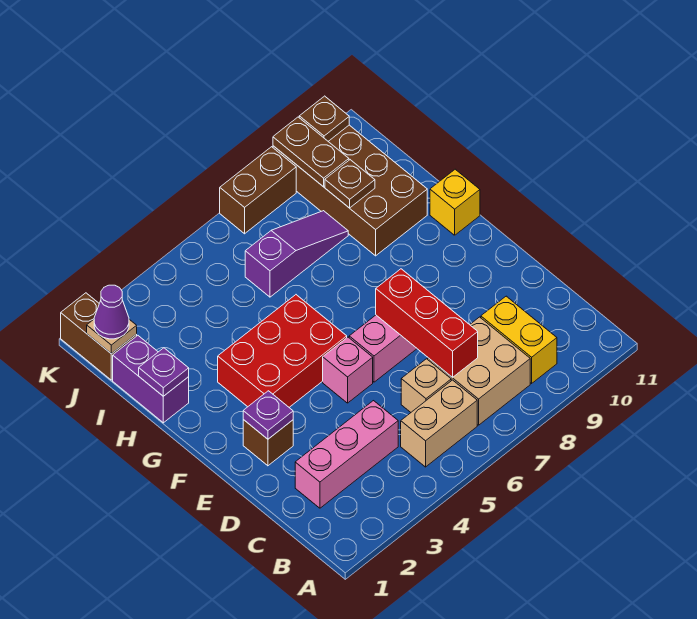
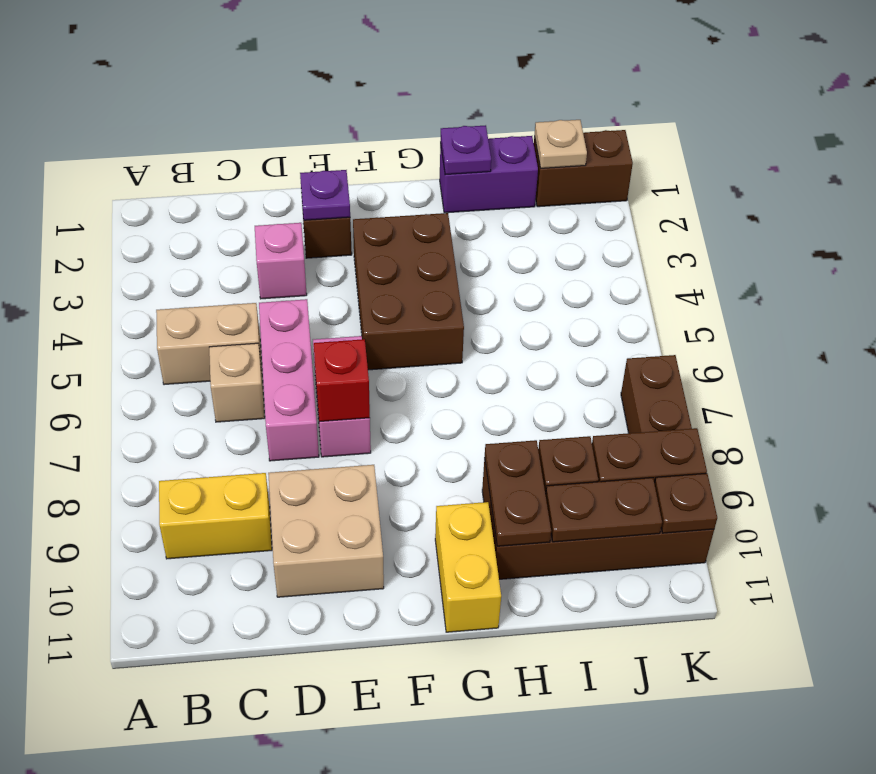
tan brick B5:B6 level 1 -> tan brick B5:C5 level 1
tan brick B7:C8 level 1 -> tan brick D9:E10 level 1
pink brick C2:C4 level 1 -> pink brick D5:D7 level 1
red brick C7:E7 level 2 -> red brick E7 level 2
pink brick E5 level 1 -> pink brick D3 level 1
red brick F3:G5 level 1 -> brown brick F3:G5 level 1
yellow brick G11 level 1 -> yellow brick G10:G11 level 1
none -> brown plate H9:H10 level 2
purple slope I6:I8 level 1 top 6 -> none
none -> brown plate I10:J10 level 2
purple cone J1 level 3 -> none

